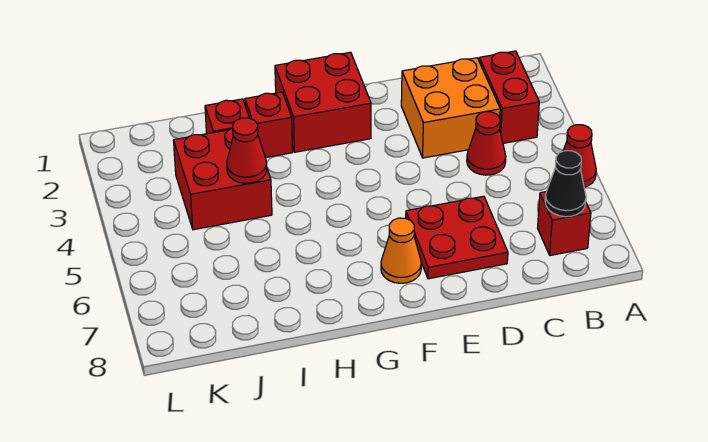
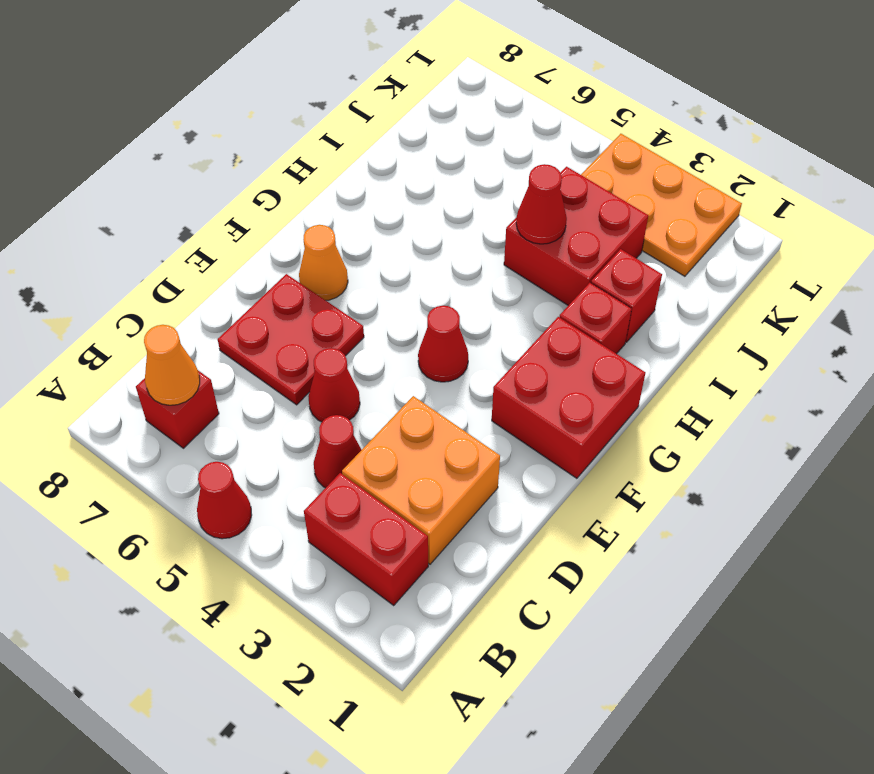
black cone B7 level 2 -> orange cone B7 level 2
none -> red cone D5 level 1
none -> red cone F4 level 1
none -> orange plate K2:L4 level 1

